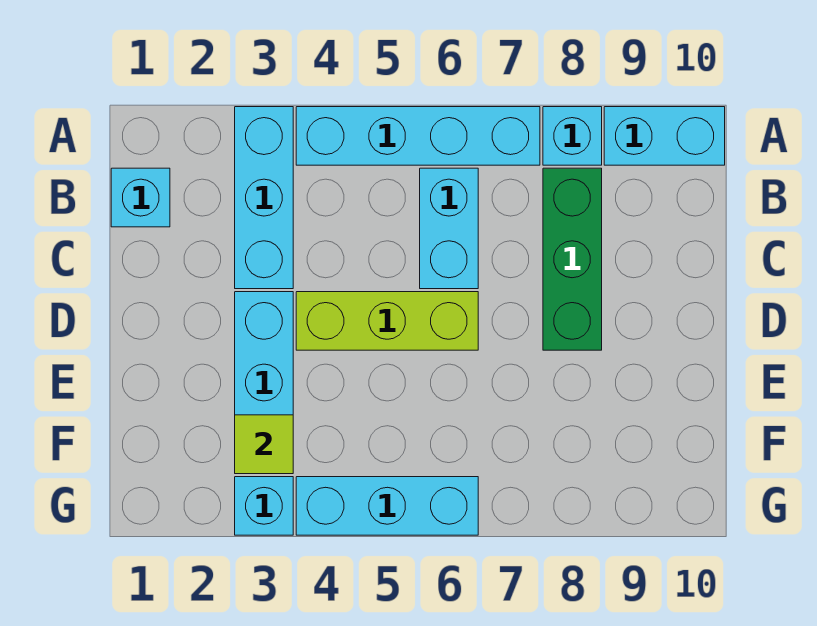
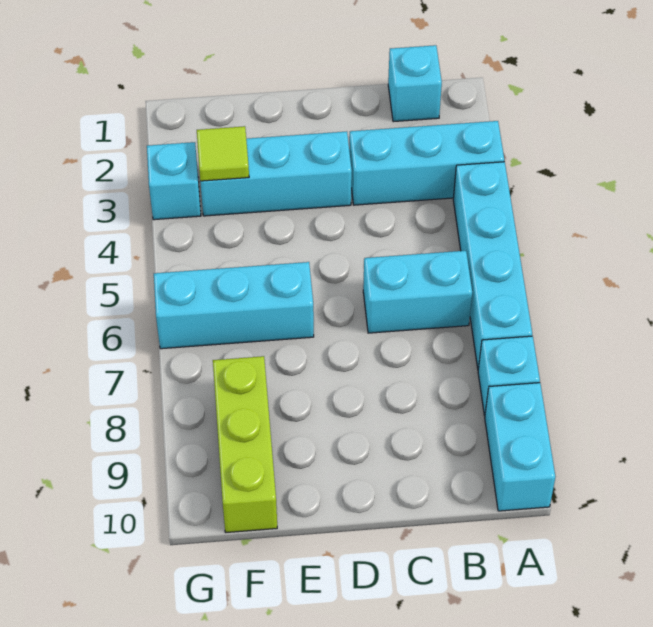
green brick B8:D8 level 1 -> none
lime brick D4:D6 level 1 -> lime brick F8:F10 level 1
cyan brick G4:G6 level 1 -> cyan brick E6:G6 level 1

